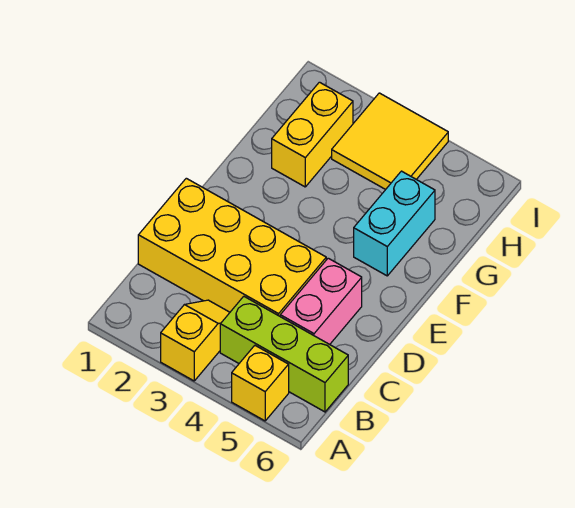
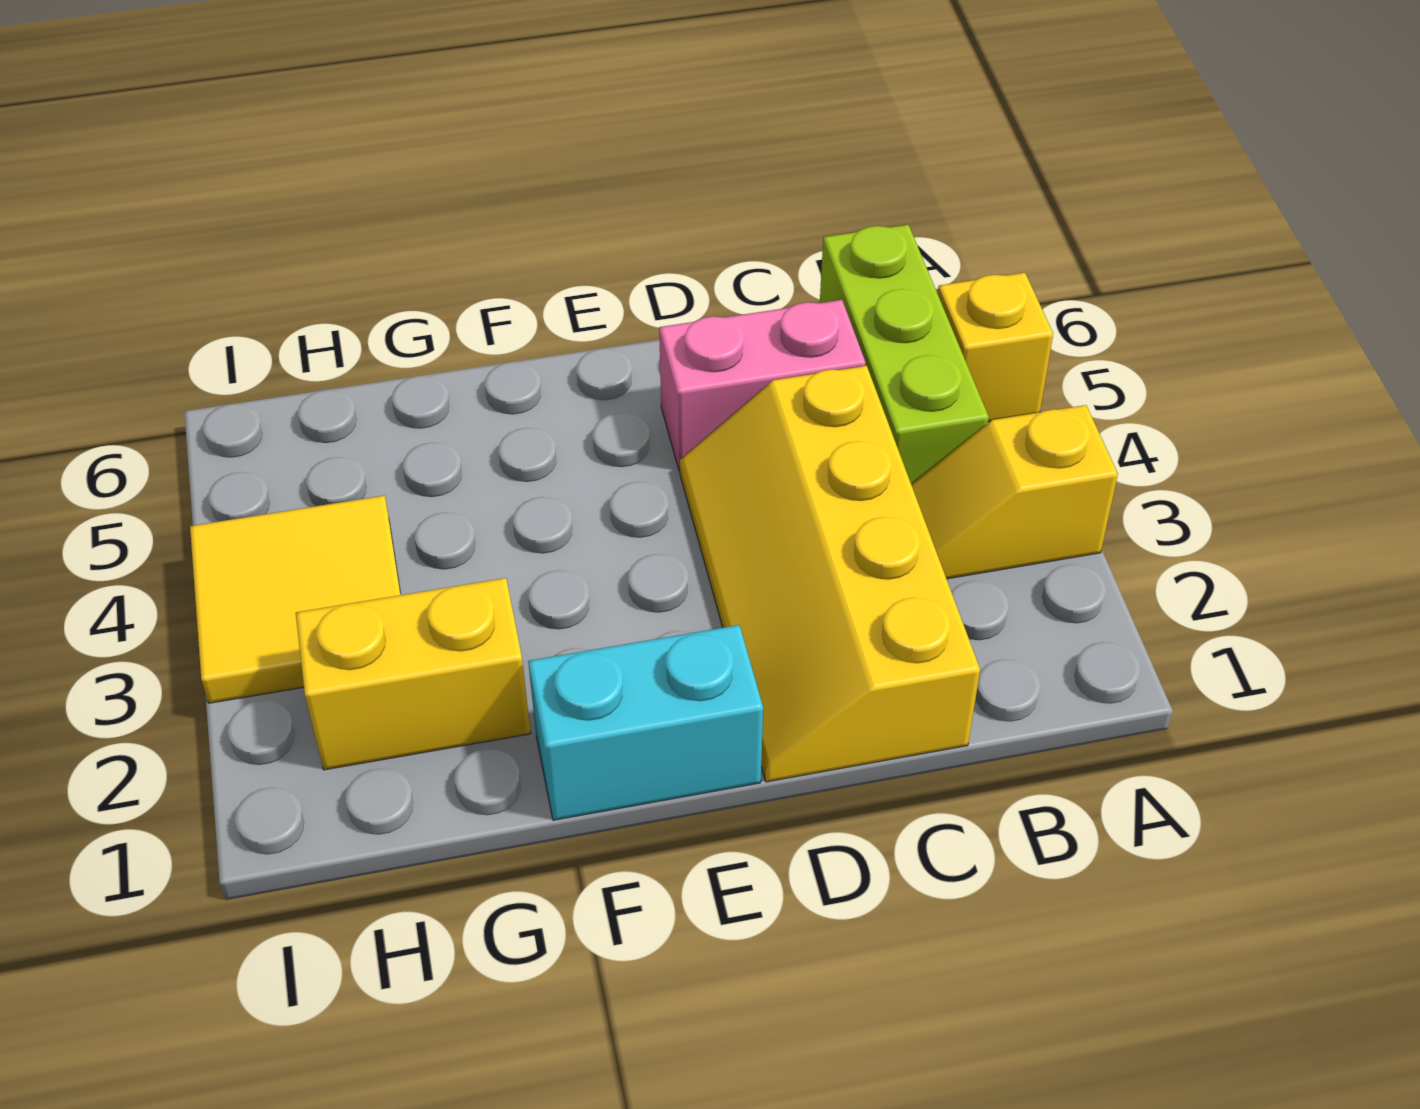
yellow brick C1:D4 level 1 -> yellow slope C1:D4 level 1 top C
cyan brick F5:G5 level 1 -> cyan brick E1:F1 level 1

